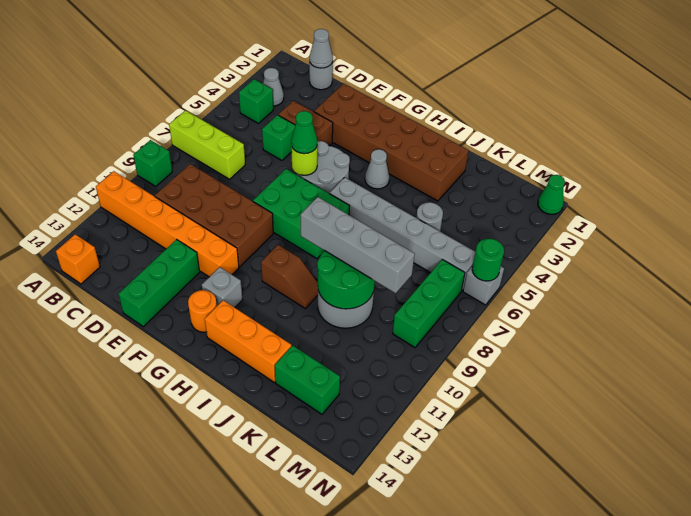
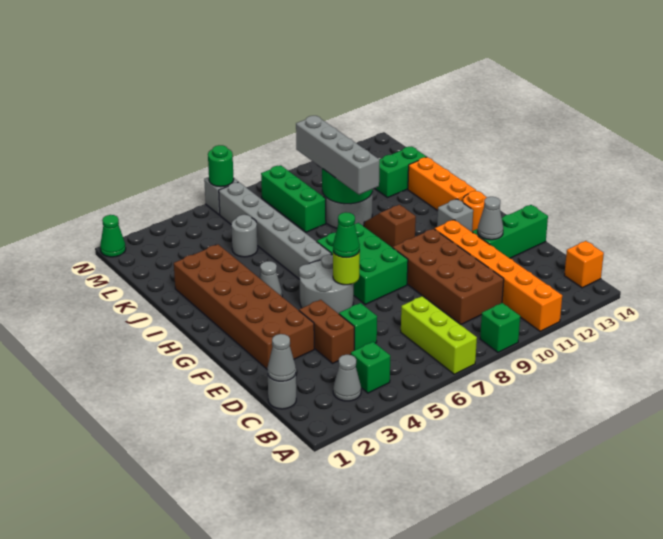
none -> grey cone E12 level 2
green brick K13:L13 level 1 -> green brick K12:K13 level 1
green brick M7:M9 level 1 -> green brick K8:M8 level 1

